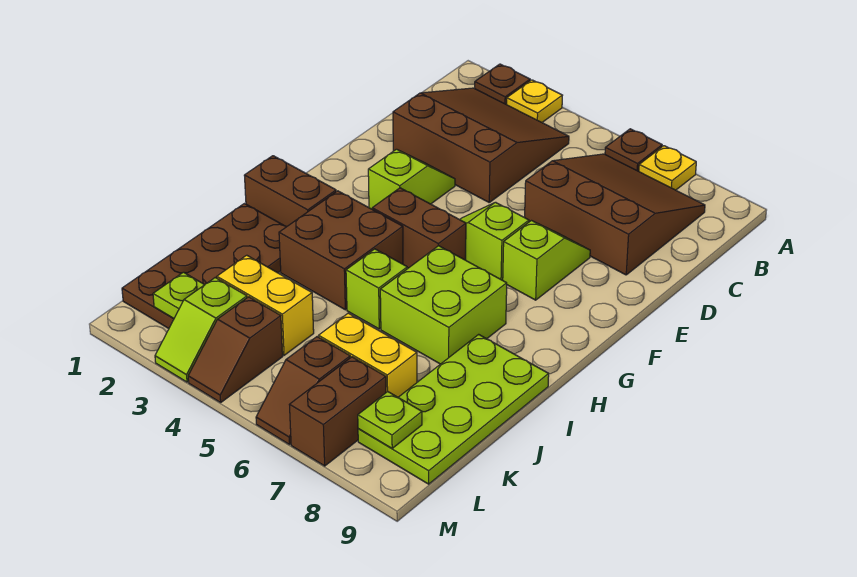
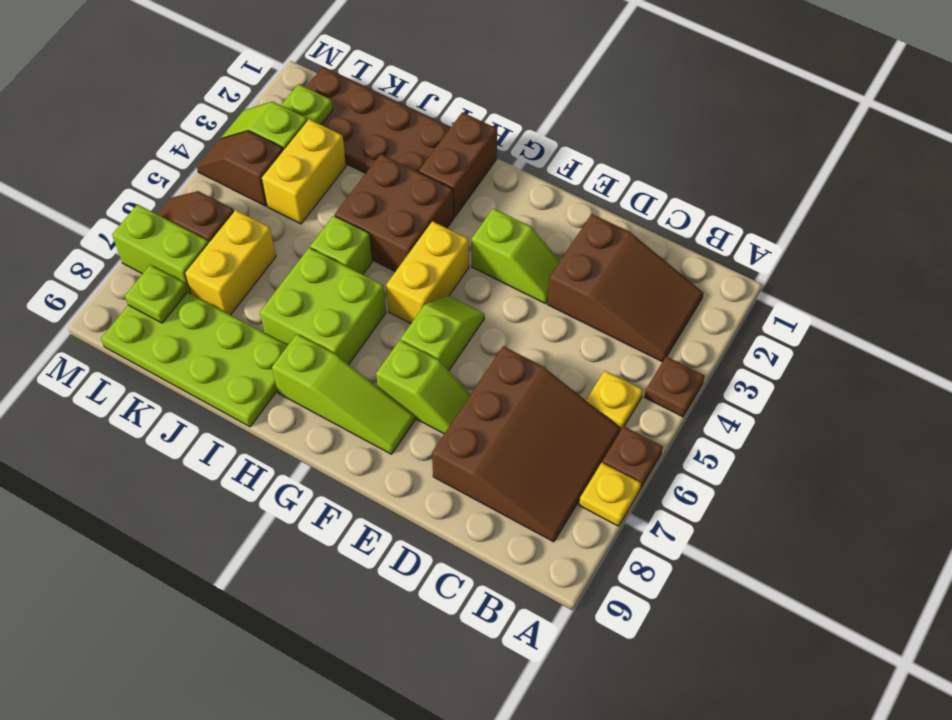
brown plate A2 level 1 -> brown plate A4 level 1
yellow plate A3 level 1 -> yellow plate B5 level 1
brown slope B2:D4 level 1 top D -> brown slope B2:D3 level 1 top D
none -> lime slope F8:H8 level 1 top H
brown brick G4:G5 level 1 -> yellow brick G4:G5 level 1
brown brick L7:M7 level 1 -> lime brick L7:M7 level 1

